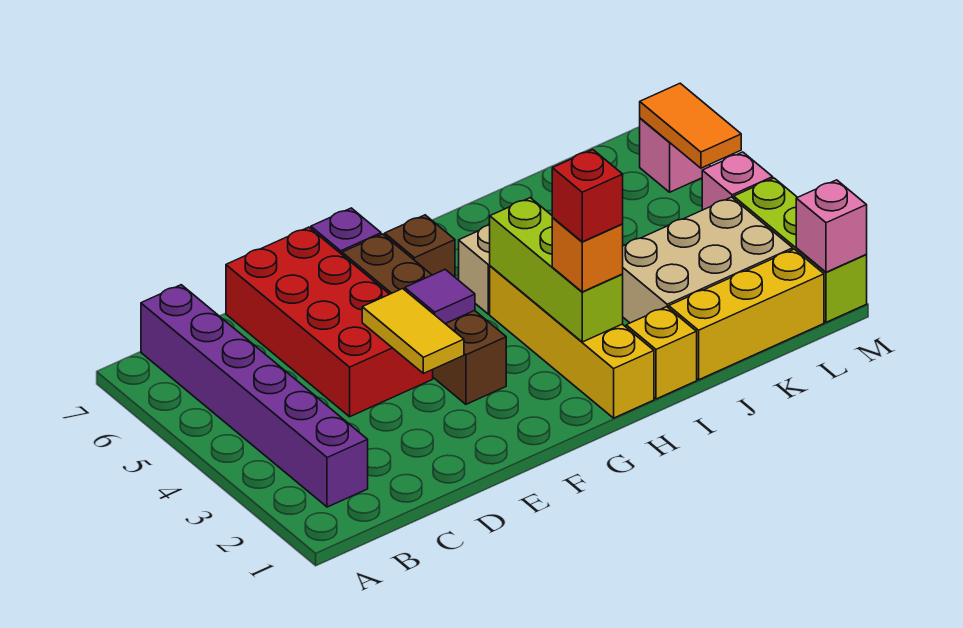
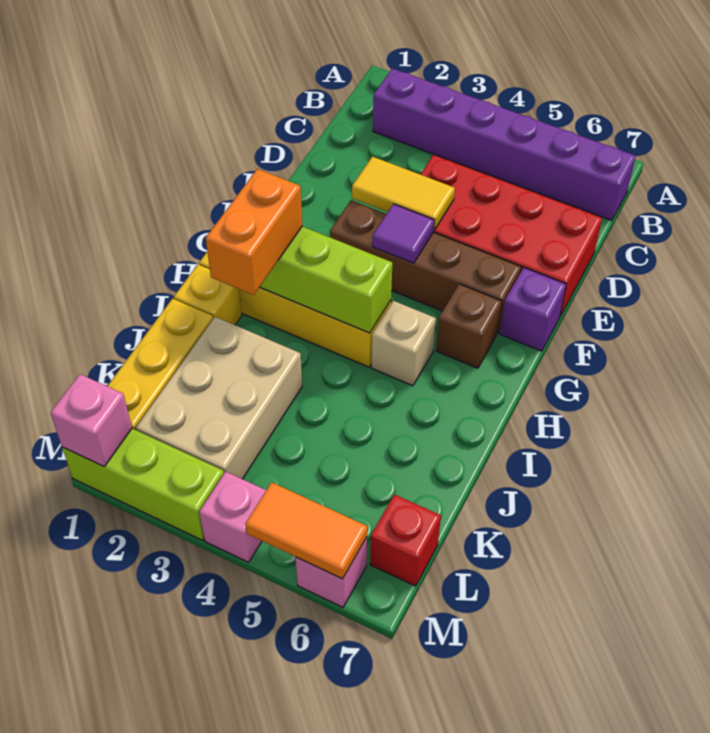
orange brick H2 level 3 -> orange brick H2:I2 level 3
red brick H2 level 4 -> red brick L7 level 1

